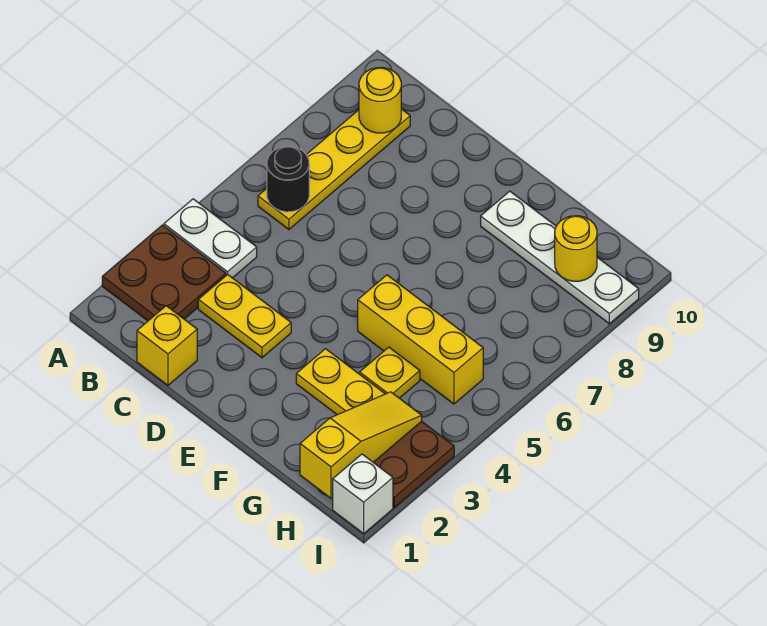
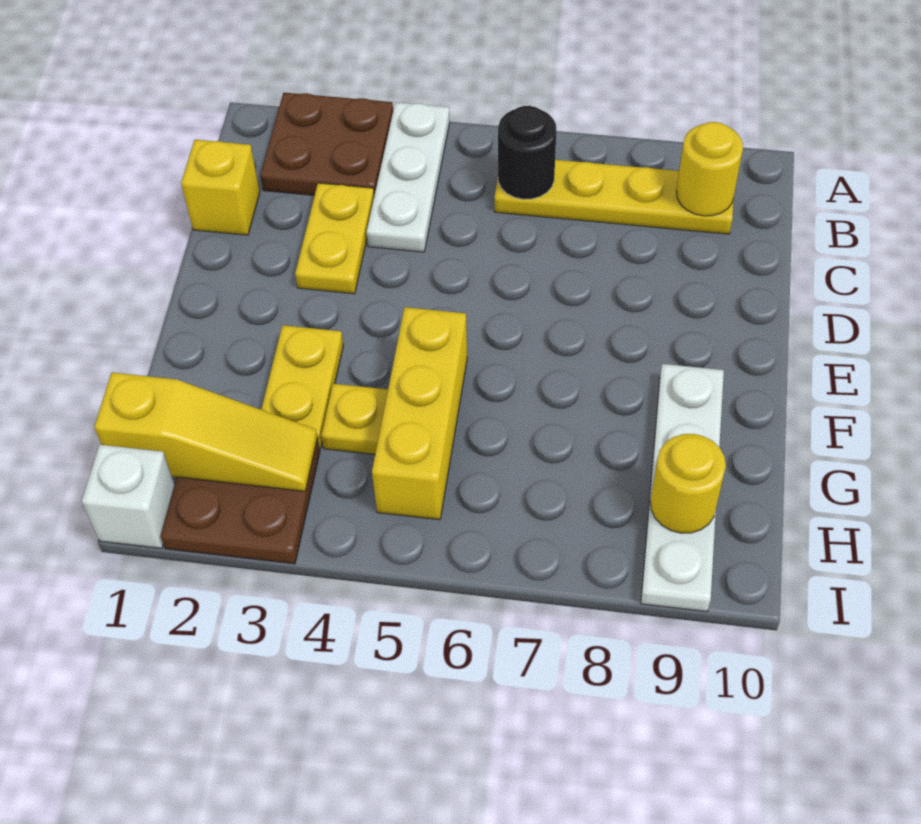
white plate A4:B4 level 1 -> white plate A4:C4 level 1

